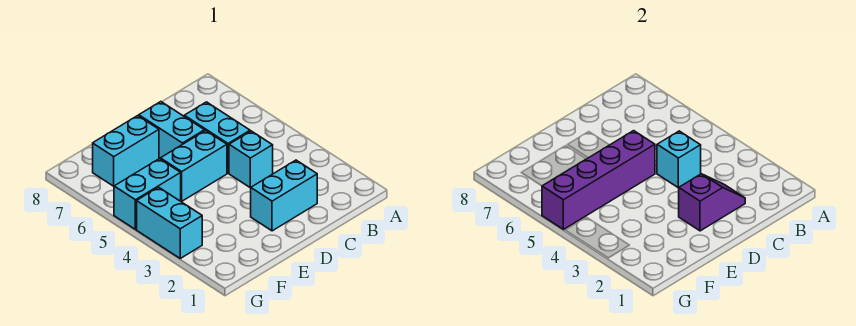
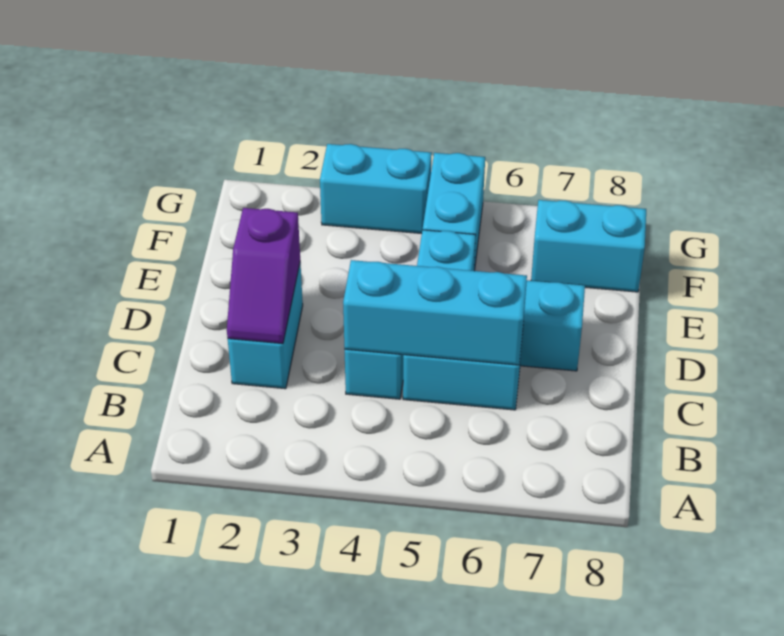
cyan brick C4 level 2 -> cyan brick C4:C6 level 2
purple brick D5:G5 level 2 -> none
cyan brick E7:F7 level 1 -> cyan brick F7:F8 level 1

